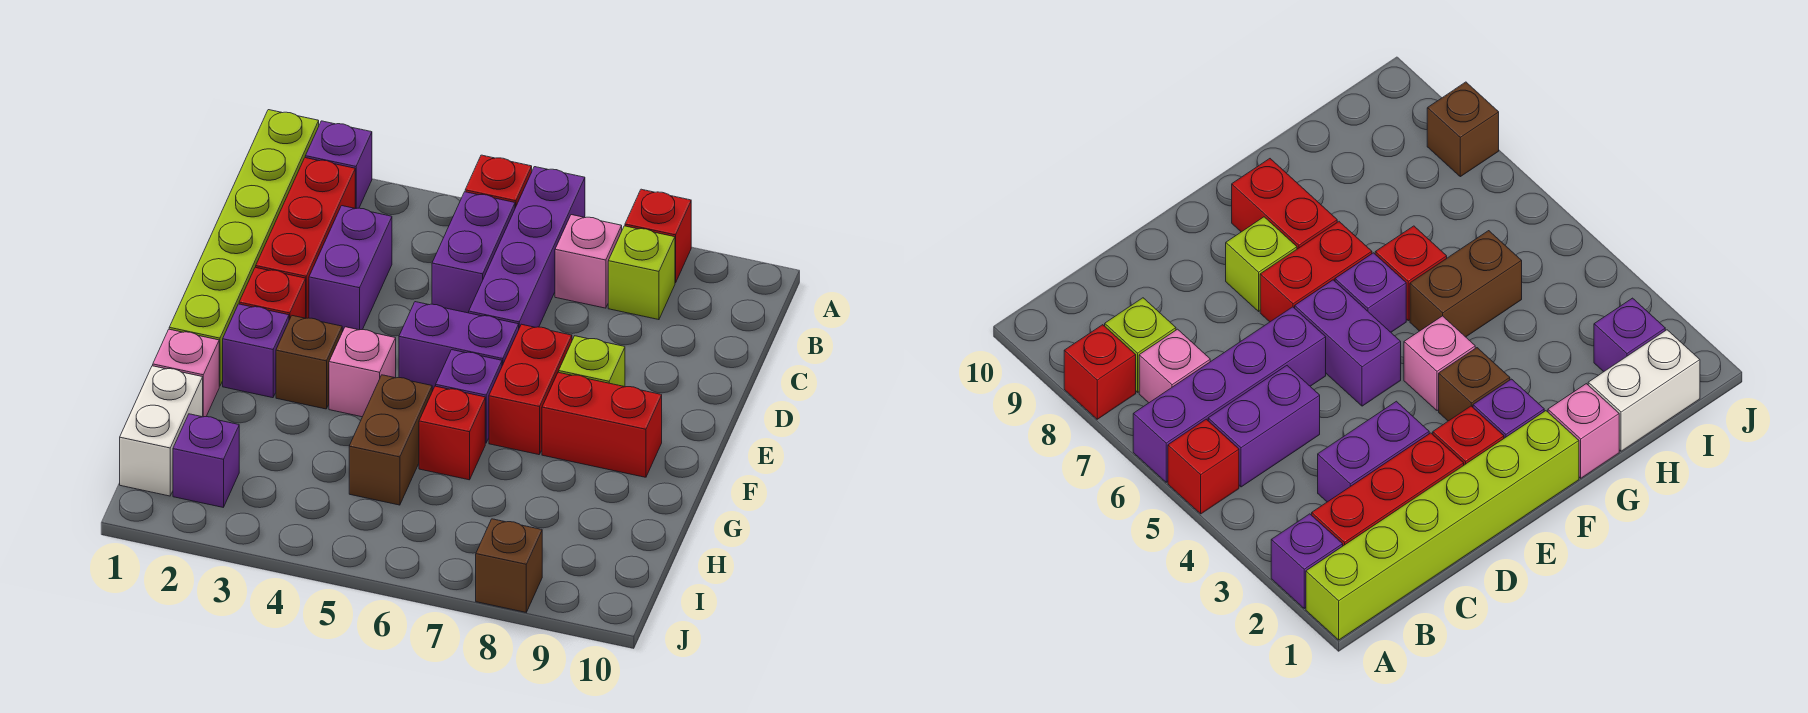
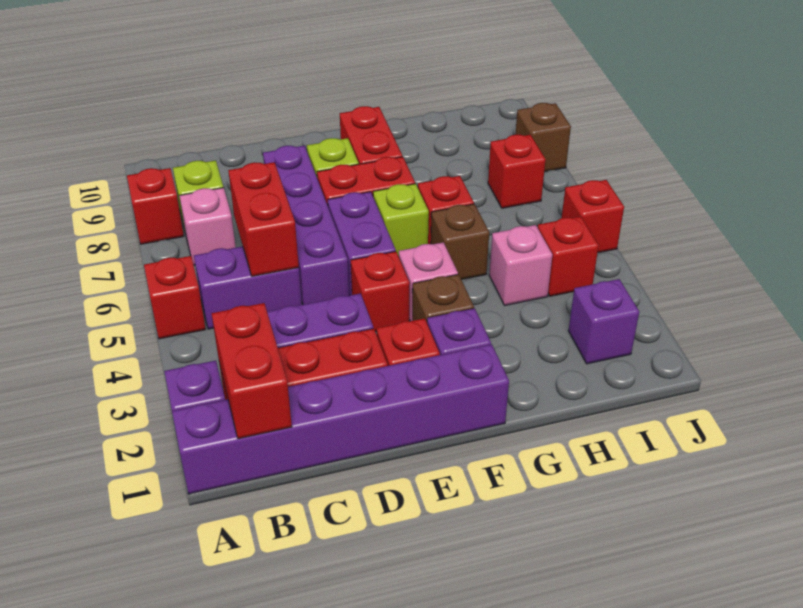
lime brick A1:F1 level 1 -> purple brick A1:F1 level 1
purple brick A6:D6 level 1 -> purple brick D5:D8 level 1
none -> red brick B1:B2 level 2
none -> red brick C5:C6 level 2
none -> red brick E4 level 1
purple brick F6 level 1 -> lime brick F6 level 1
pink brick G1 level 1 -> pink brick H4 level 1
brown brick G5:H5 level 1 -> brown brick G5 level 1
white brick H1:I1 level 1 -> none
none -> red brick I4 level 1
none -> red brick I7 level 1
none -> red brick J5 level 1

